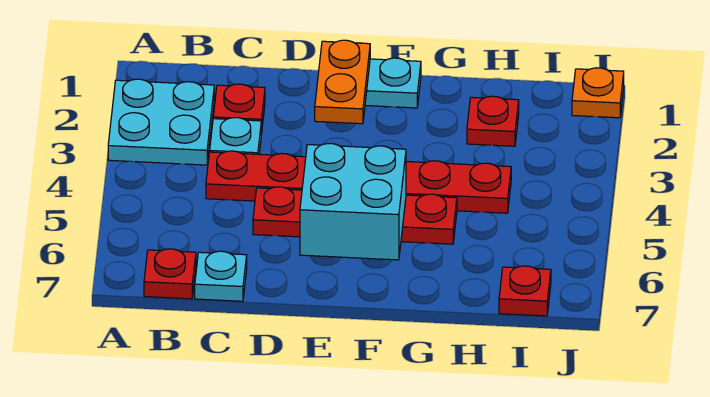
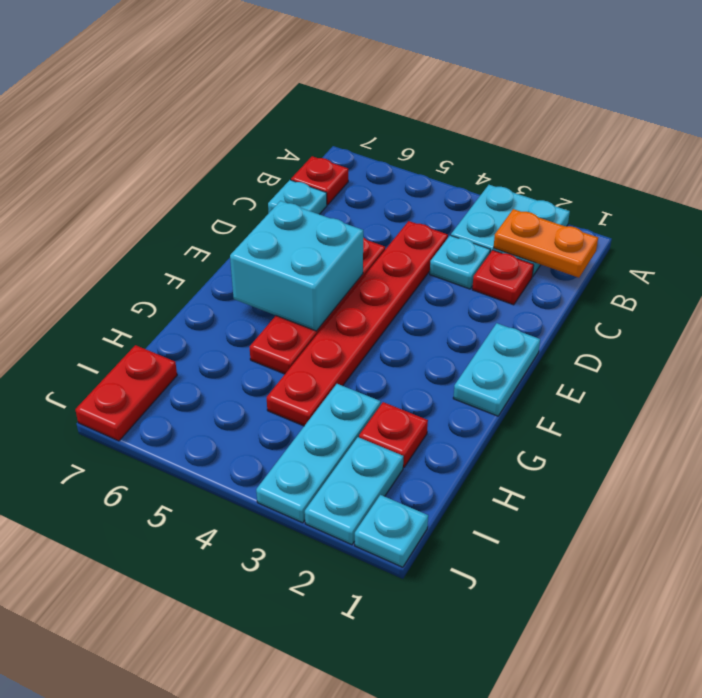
orange plate E1:E2 level 2 -> orange plate B1:B2 level 2
none -> cyan plate H3:J3 level 1
none -> cyan plate I2:J2 level 1
red plate I7 level 1 -> red plate I7:J7 level 1
orange plate J1 level 1 -> cyan plate J1 level 1

